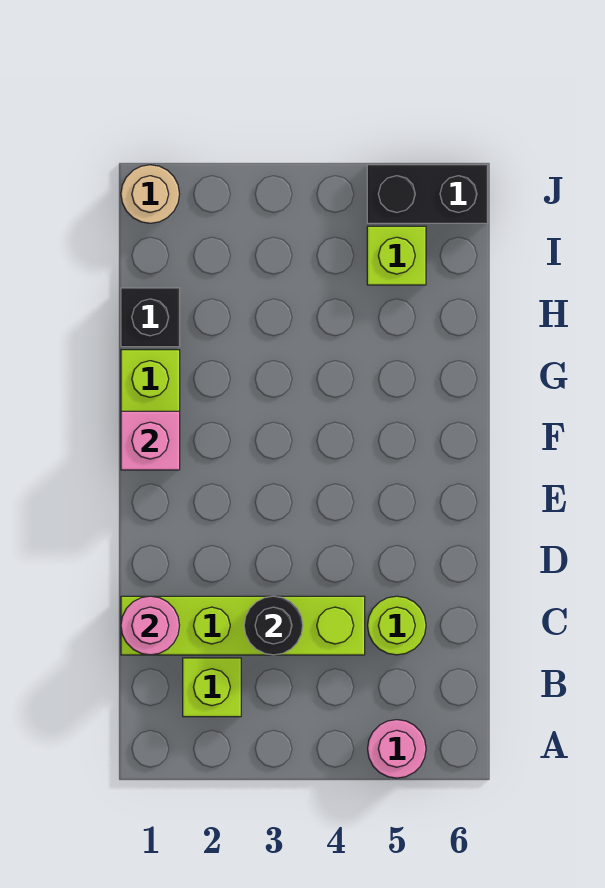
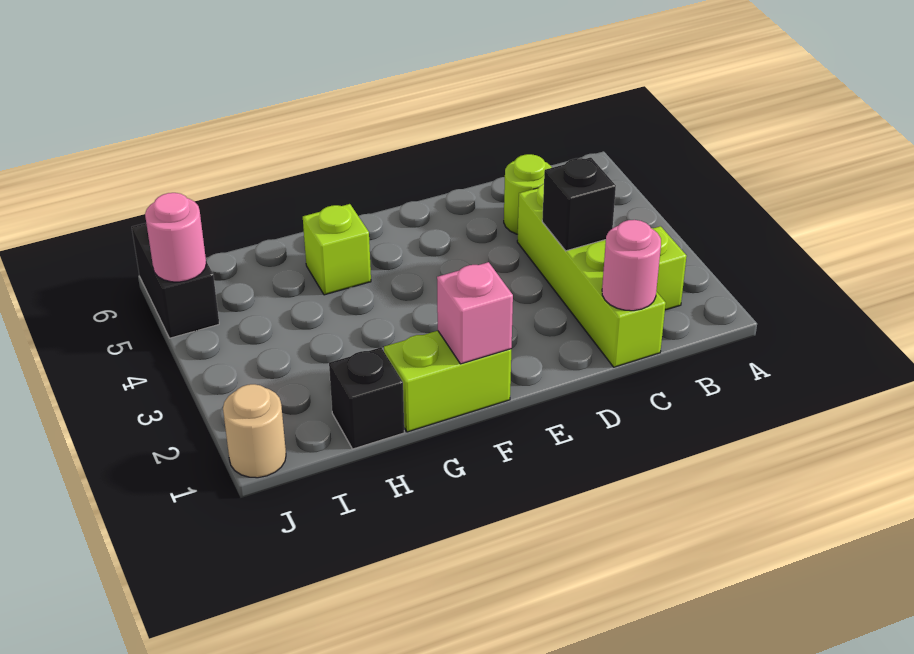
pink round brick A5 level 1 -> pink round brick J5 level 2
black round brick C3 level 2 -> black brick C3 level 2
lime brick I5 level 1 -> lime brick G5 level 1

